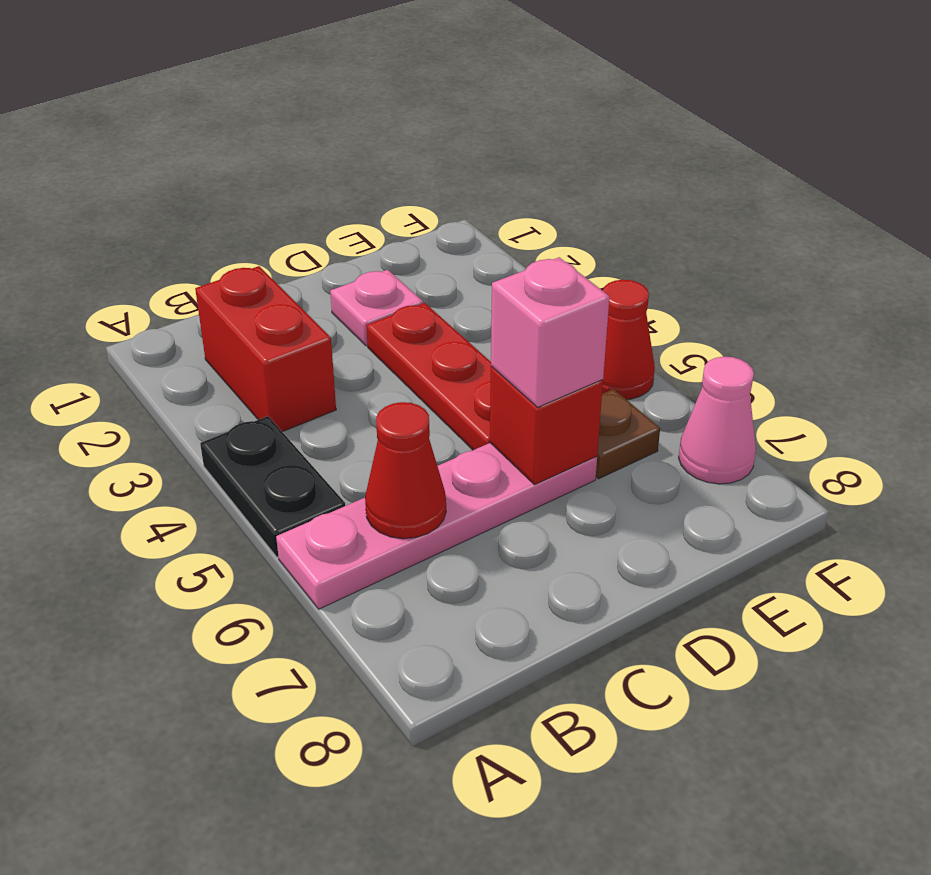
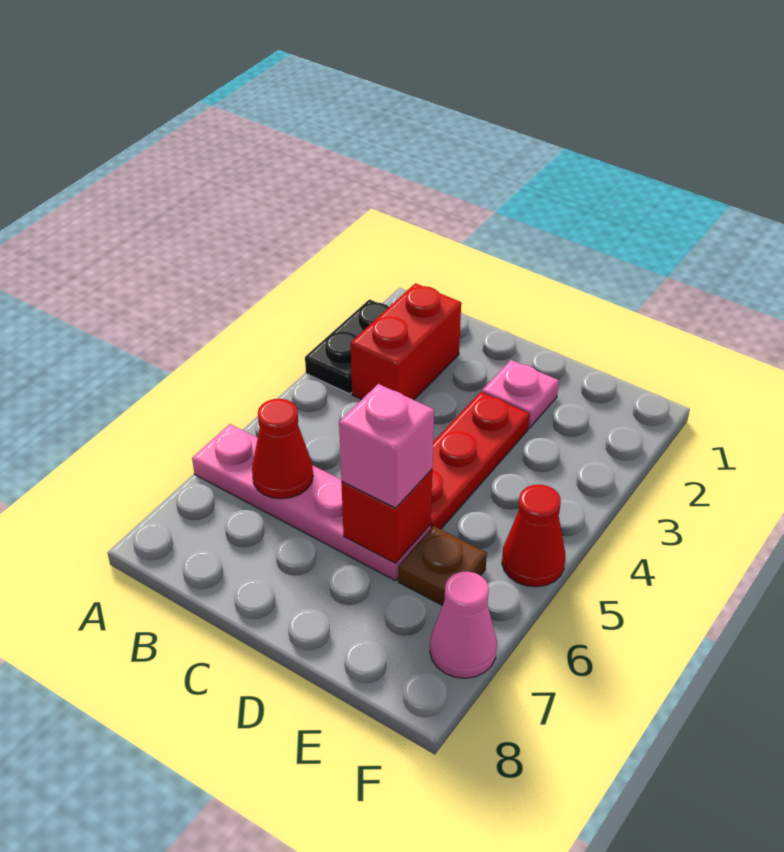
black plate A4:A5 level 1 -> black plate A2:A3 level 1

